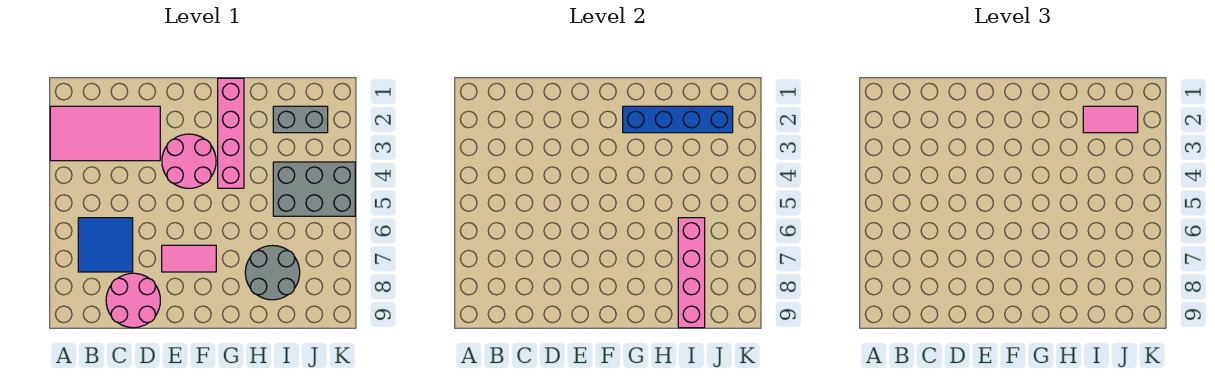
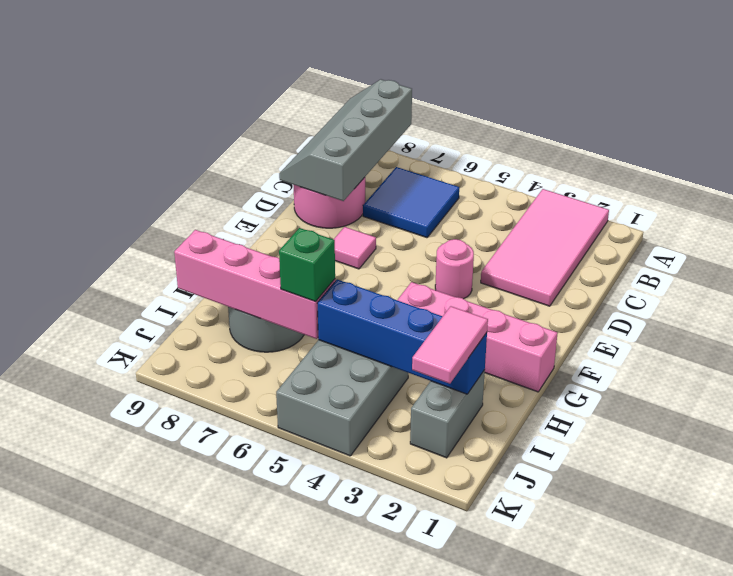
none -> grey slope A8:D9 level 2 top 8
pink round brick E3:F4 level 1 -> pink round brick E4 level 1
pink tile E7:F7 level 1 -> pink tile E7 level 1
blue brick G2:J2 level 2 -> blue brick I2:I5 level 2
none -> green brick I6 level 3

